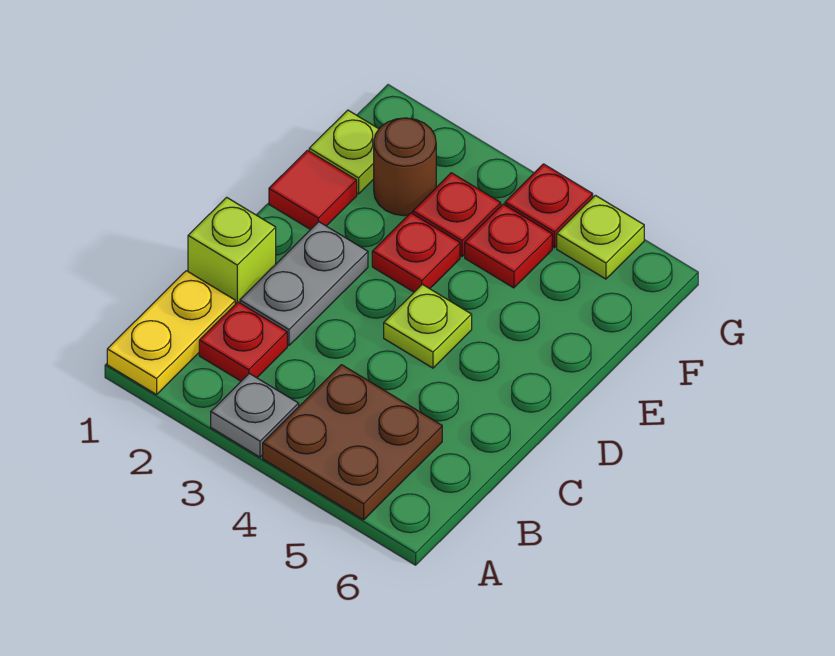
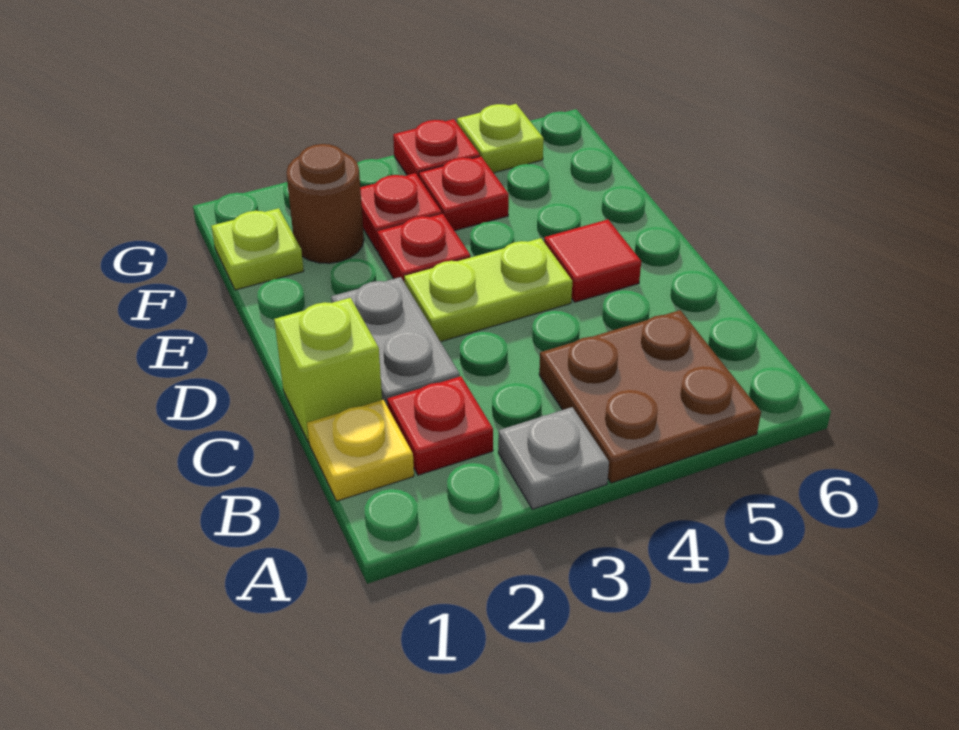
yellow plate A1:B1 level 1 -> yellow plate B1 level 1
lime plate D4 level 1 -> lime plate D3:D4 level 1
red tile E1 level 1 -> red tile D5 level 1

